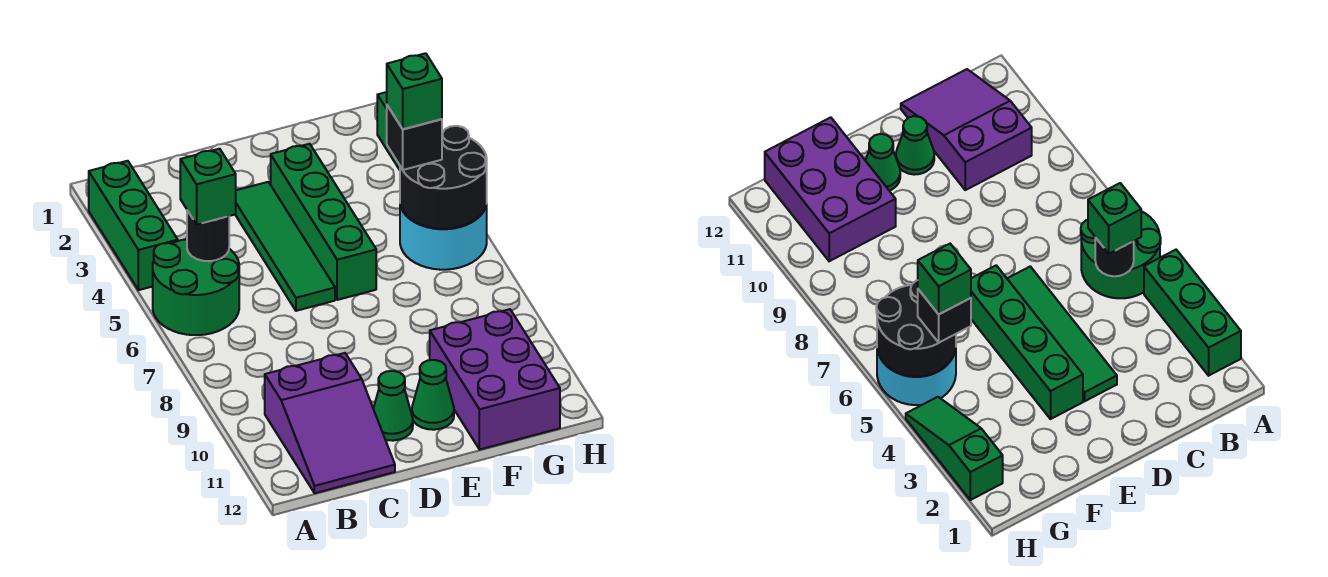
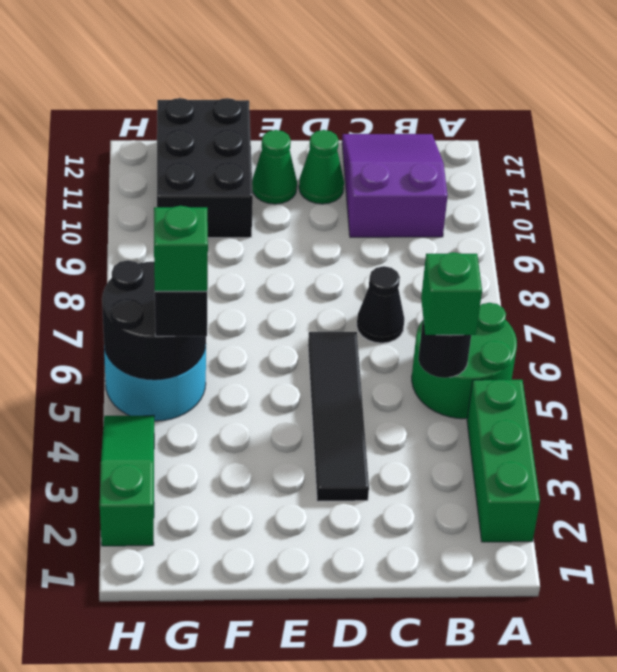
none -> black cone C7 level 1
green tile D3:D6 level 1 -> black tile D3:D6 level 1
green brick E3:E6 level 1 -> none
purple brick F10:G12 level 1 -> black brick F10:G12 level 1

